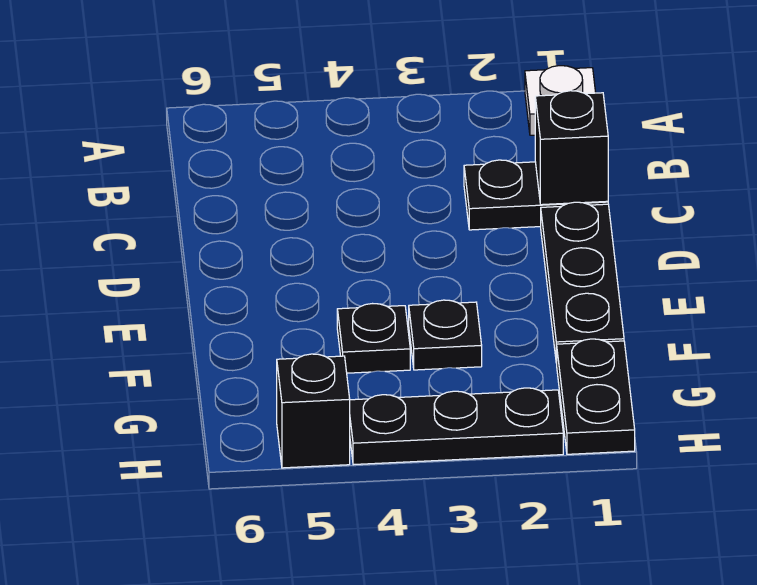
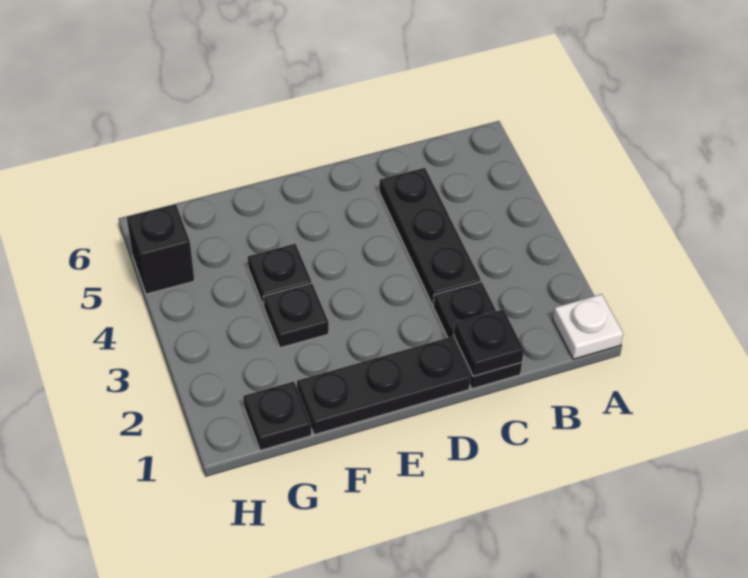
black brick C1 level 2 -> black plate C1 level 2
black plate G1:H1 level 1 -> black plate G1 level 1
black plate H2:H4 level 1 -> black plate C3:C5 level 1

